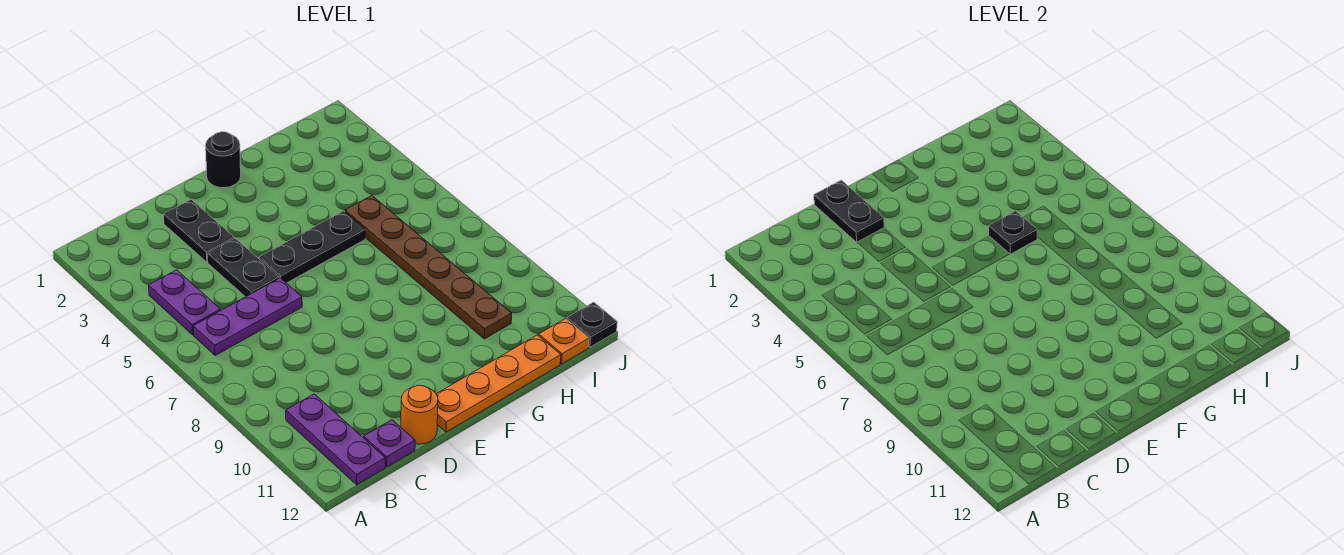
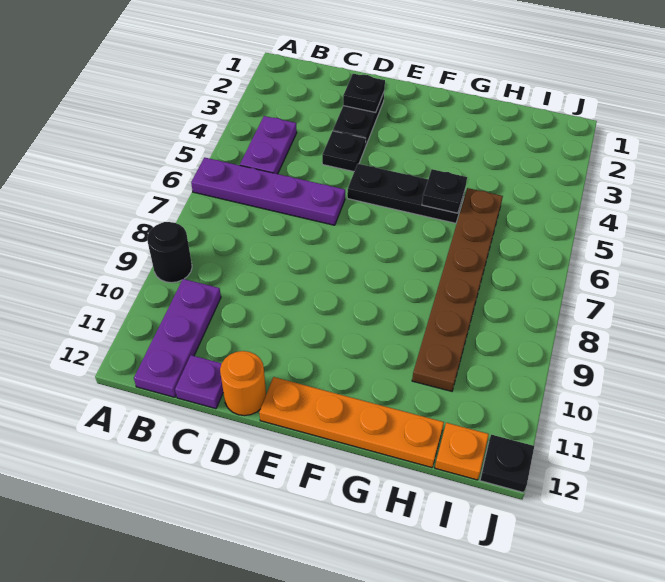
purple plate B6:D6 level 1 -> purple plate A6:D6 level 1
black plate D1:D2 level 2 -> black plate D2 level 2
black plate D4:D5 level 1 -> black plate D4 level 1
black round brick F1 level 1 -> black round brick A9 level 1

